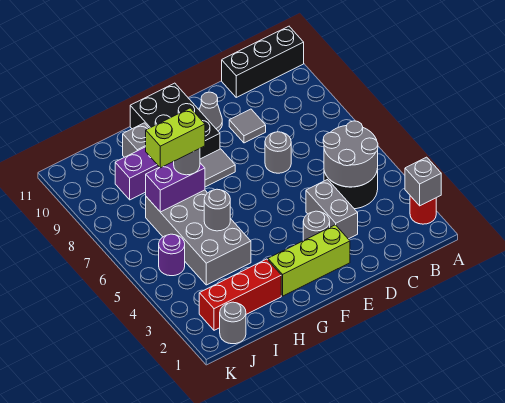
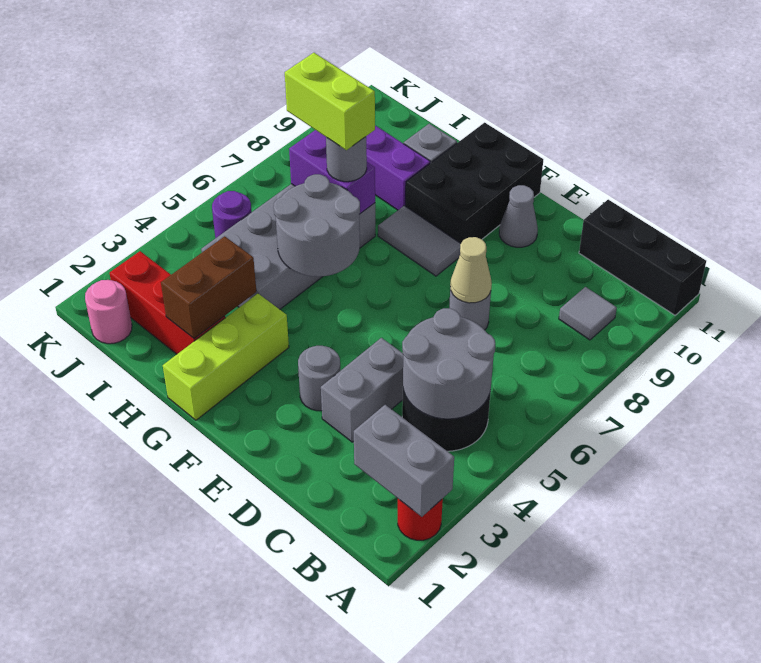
grey brick A2 level 2 -> grey brick A2:B2 level 2
none -> tan cone D7 level 2
grey tile D9 level 1 -> grey tile B9 level 1
lime brick E2:G2 level 1 -> lime brick G1:G3 level 1
none -> brown brick H2:H3 level 2
grey round brick H5 level 2 -> grey round brick G5:H6 level 2
grey round brick J1 level 1 -> pink round brick J1 level 1

